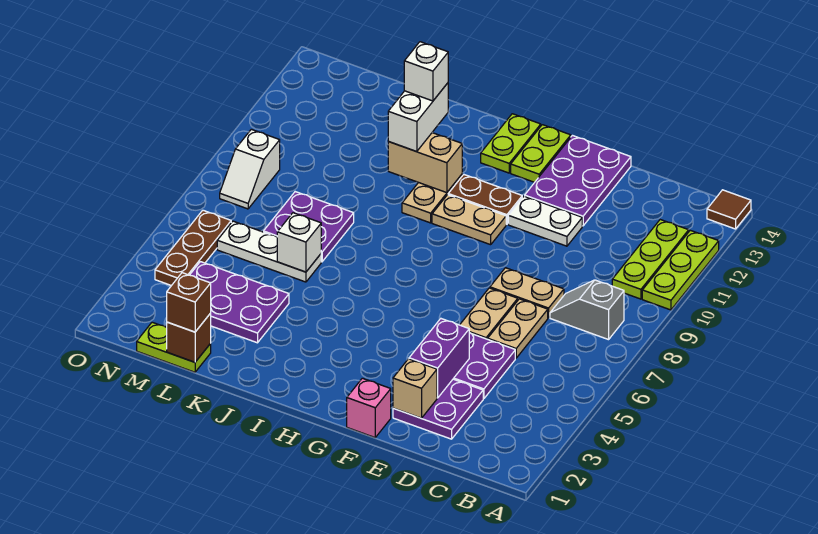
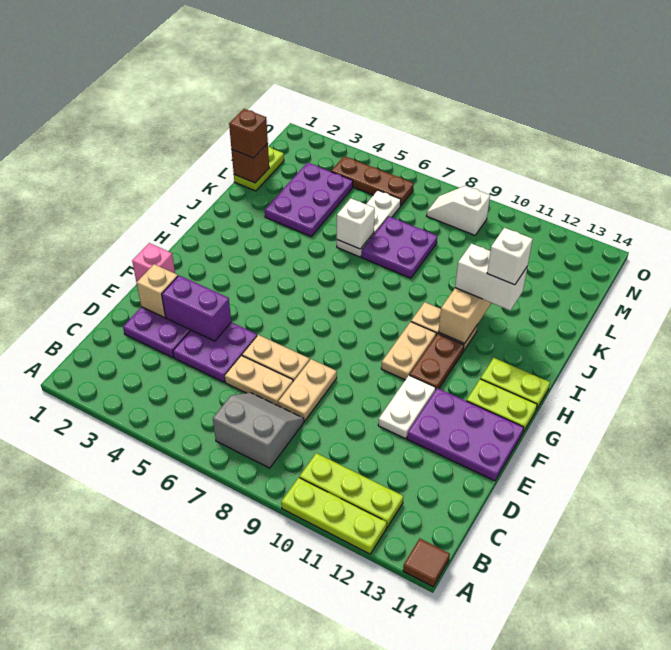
grey slope B8:C8 level 1 top B -> grey slope B7:C8 level 1 top B

